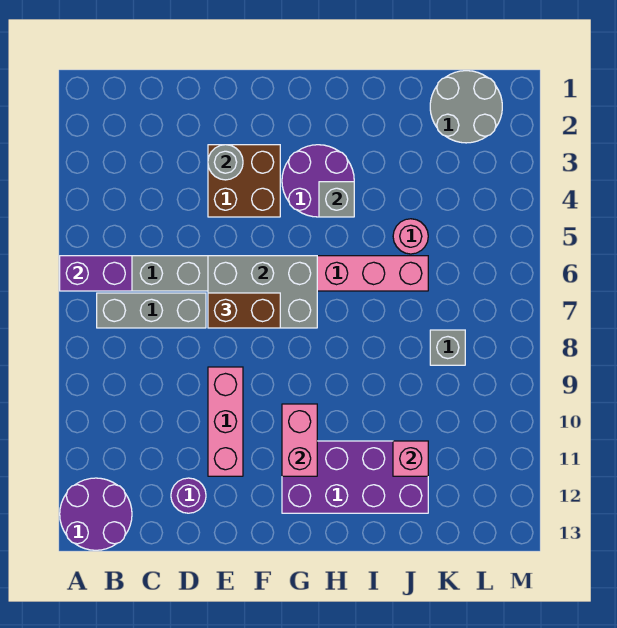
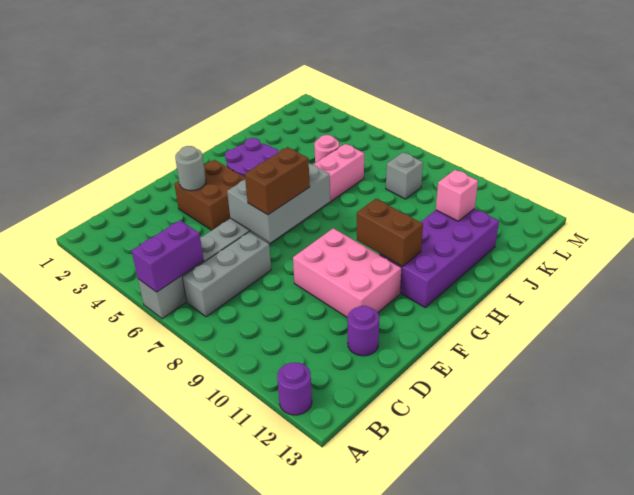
purple round brick A12:B13 level 1 -> purple round brick A12 level 1
pink brick E9:E11 level 1 -> pink brick E9:F11 level 1
pink brick G10:G11 level 2 -> brown brick G10:G11 level 2
grey brick H4 level 2 -> none
grey round brick K1:L2 level 1 -> none

